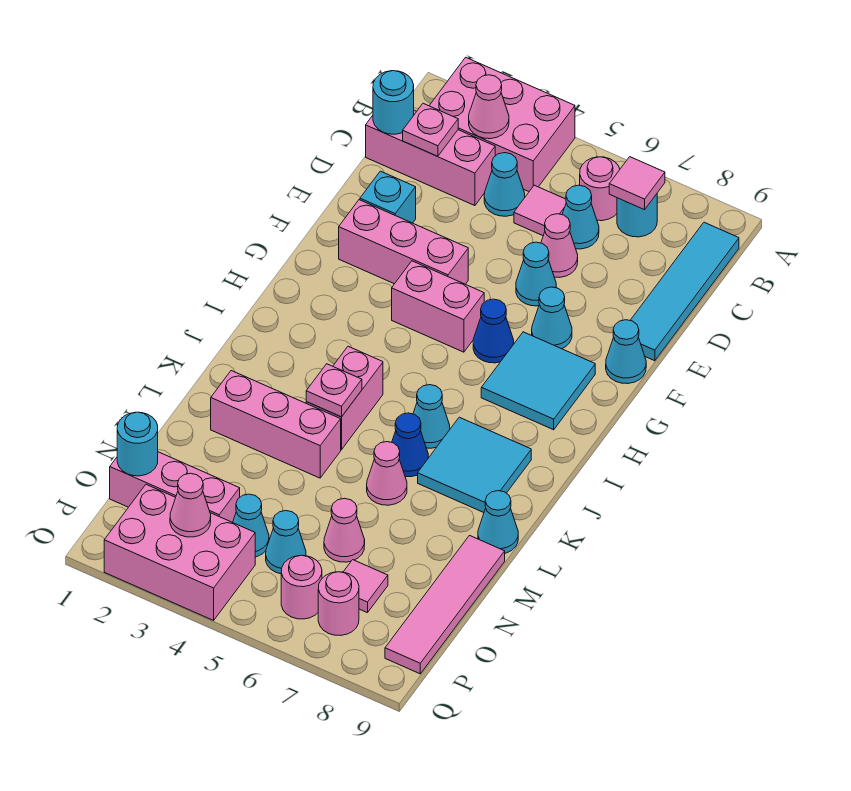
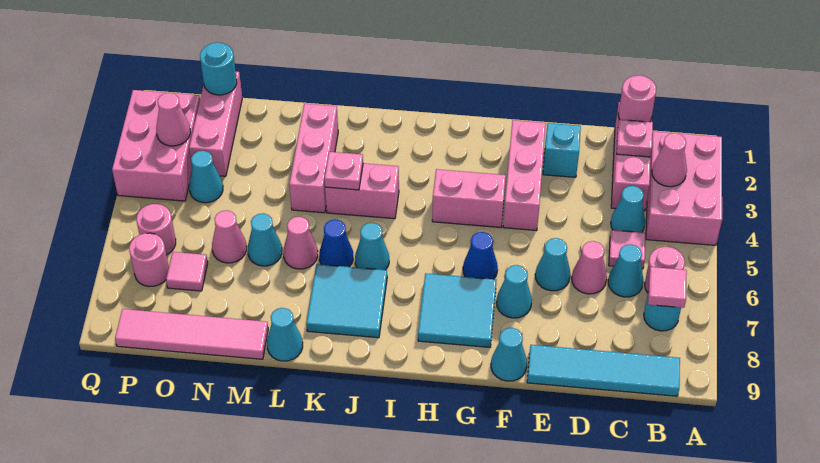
cyan round brick C1 level 2 -> pink round brick C1 level 2
pink brick G4:G5 level 1 -> pink brick G4:H4 level 1
cyan cone O5 level 1 -> cyan cone M6 level 1

